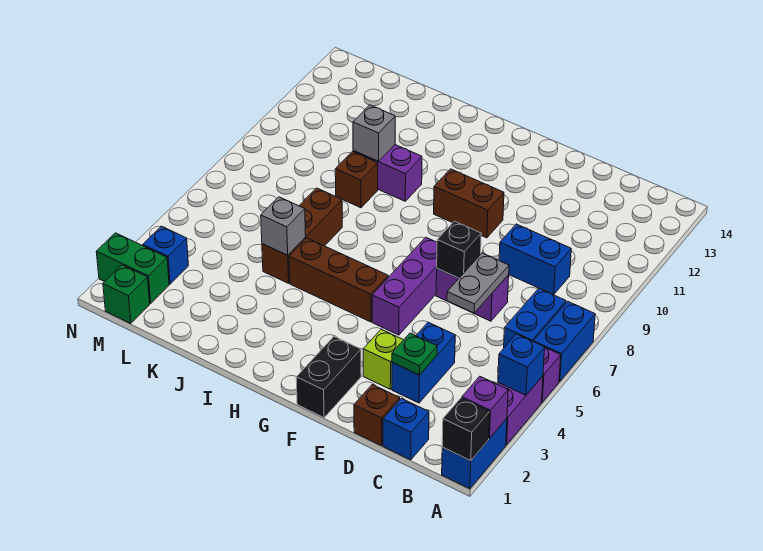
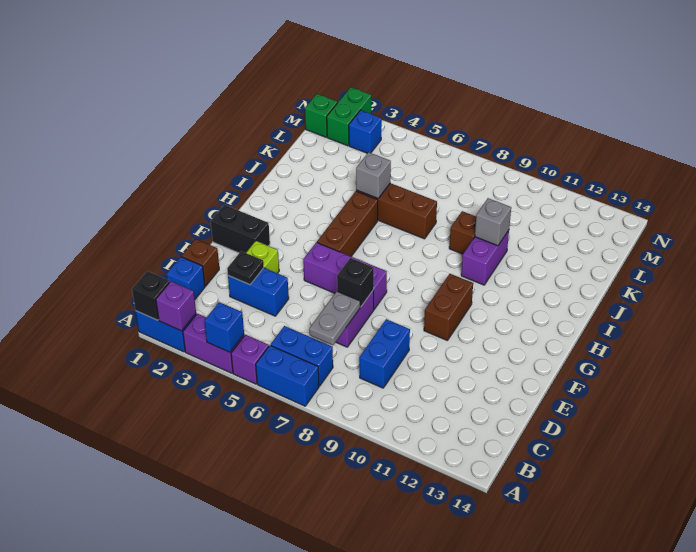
green plate D3 level 2 -> black plate D3 level 2
grey plate D6:D7 level 2 -> grey plate C7:D7 level 2

